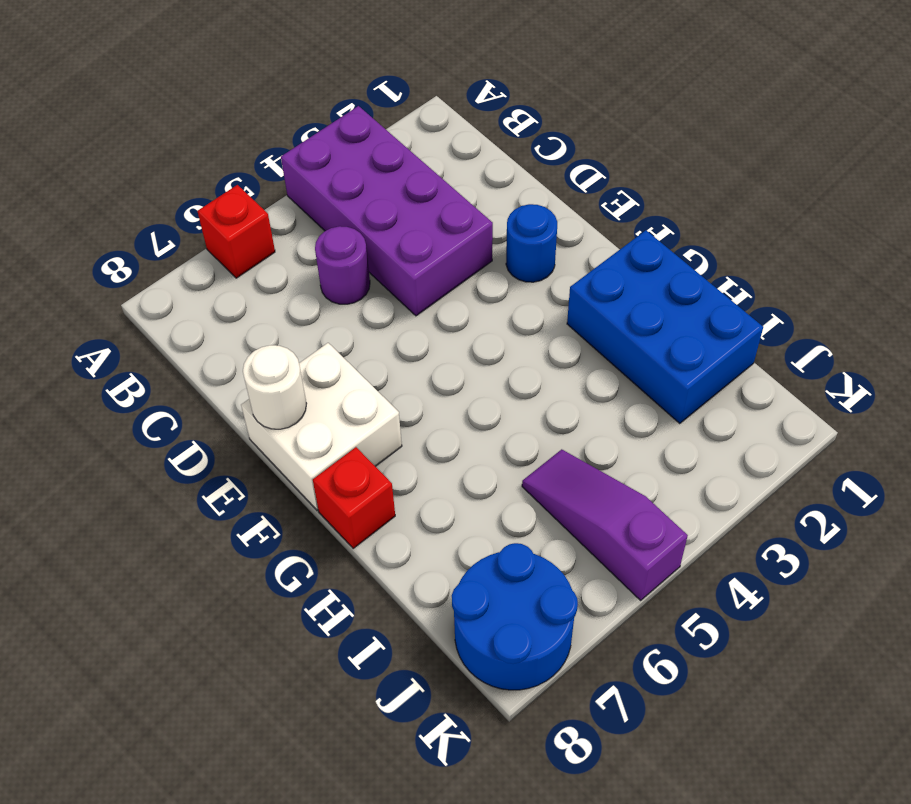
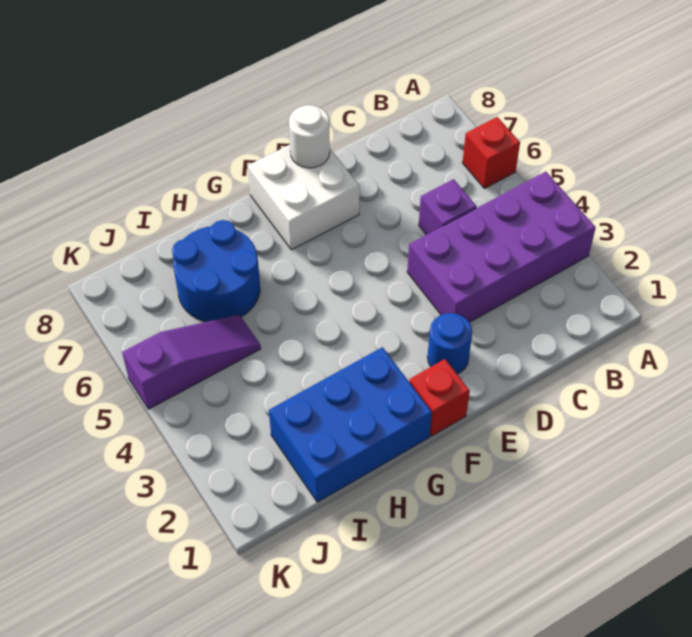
purple round brick C5 level 1 -> purple brick C5 level 1
red brick G8 level 1 -> red brick F1 level 1
blue round brick J7:K8 level 1 -> blue round brick H6:I7 level 1

